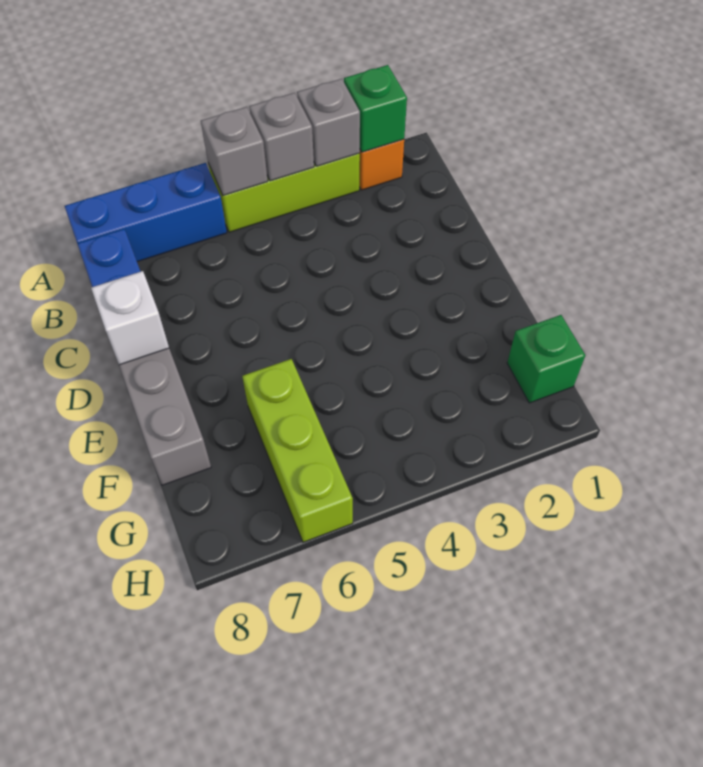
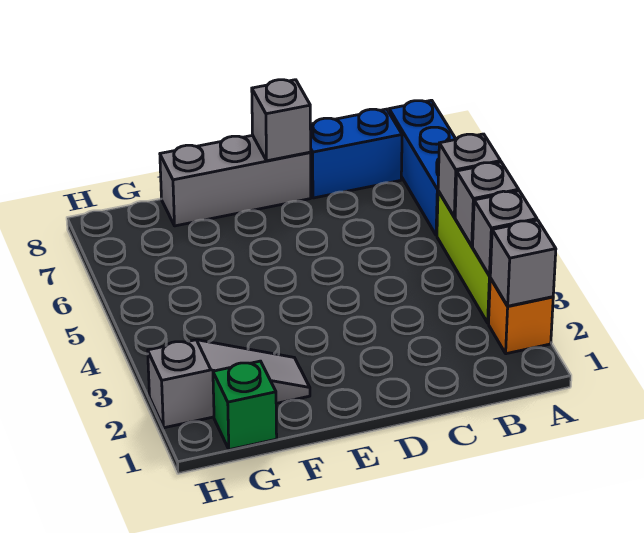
green brick A2 level 2 -> grey brick A2 level 2
white brick D8 level 2 -> grey brick D8 level 2
none -> grey slope F2:H2 level 1 top H
lime brick F6:H6 level 1 -> none

